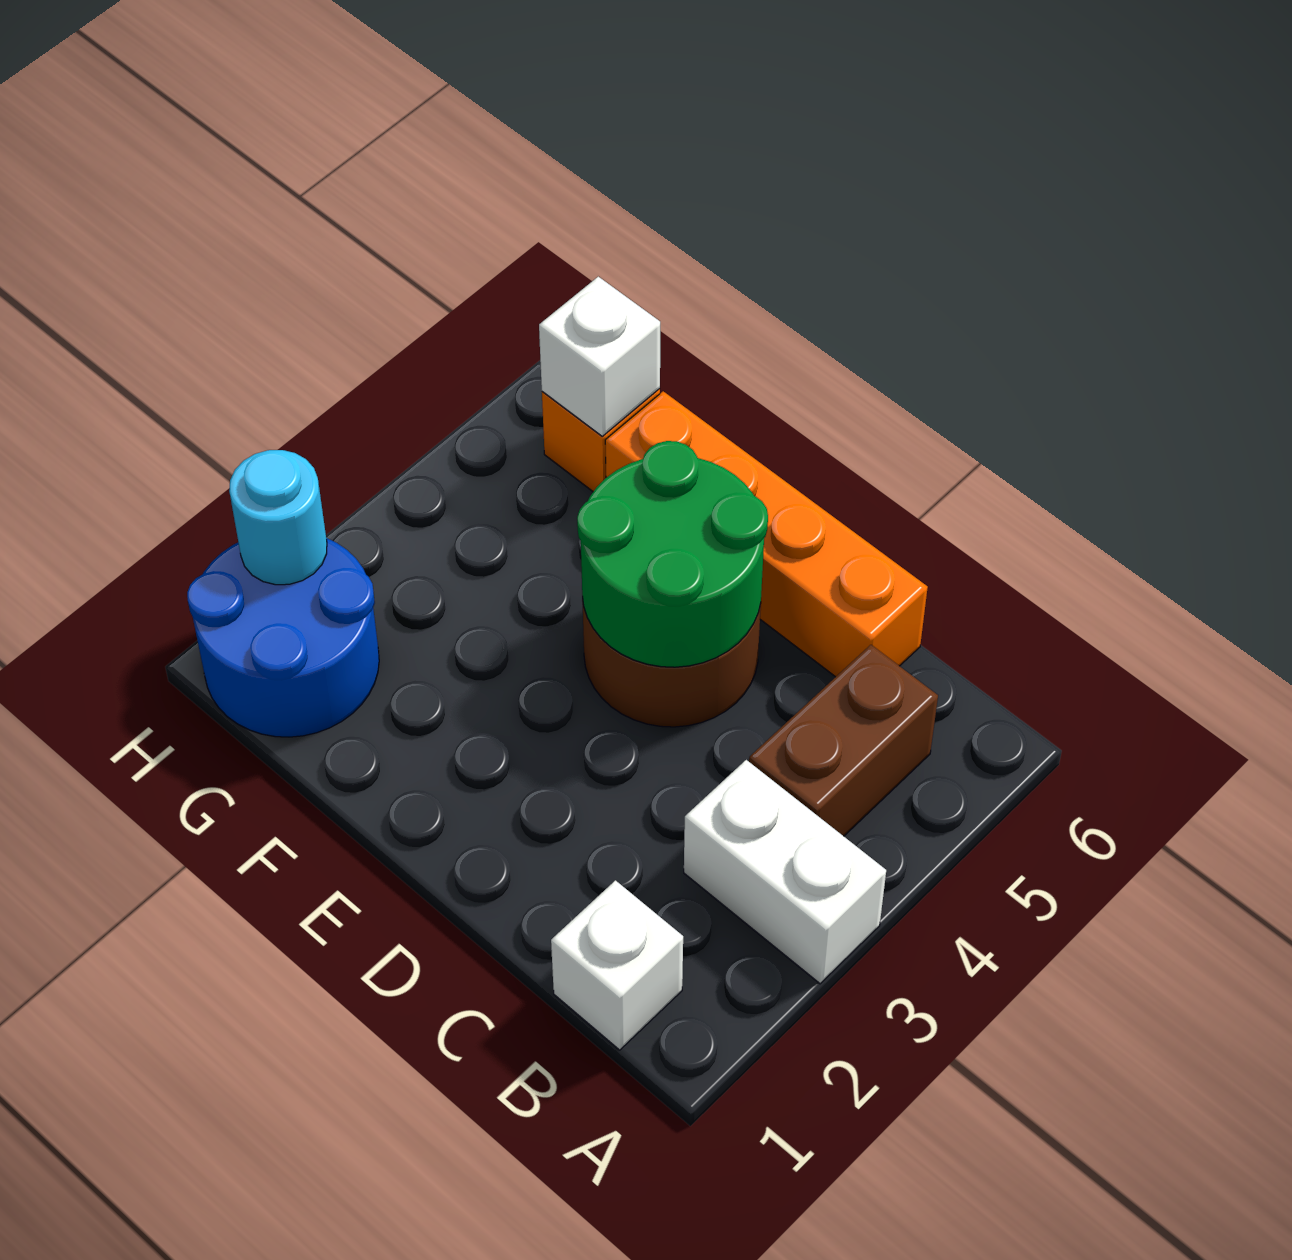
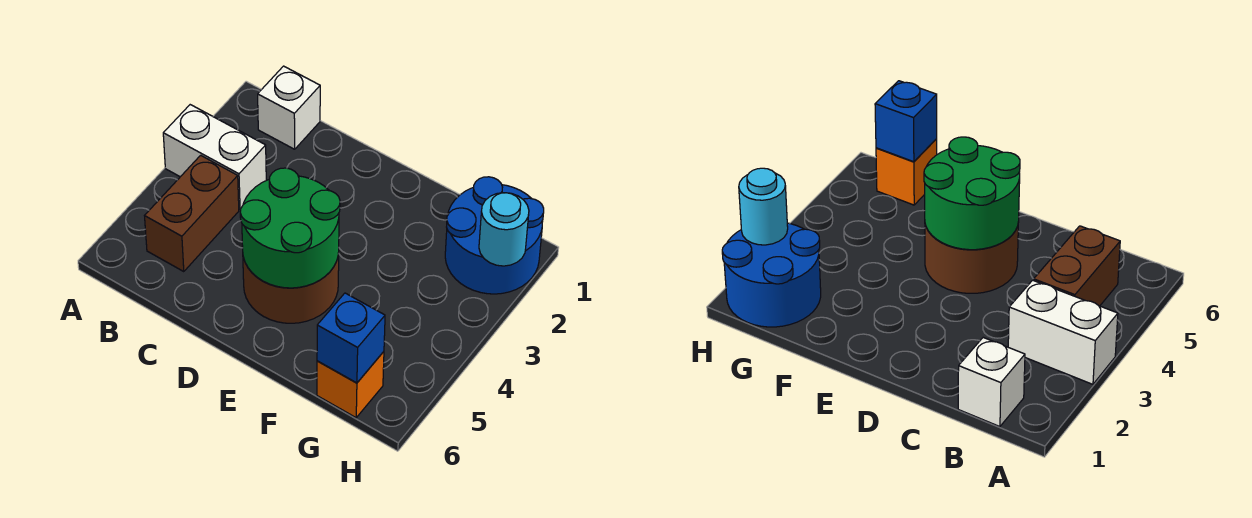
orange brick C6:F6 level 1 -> none
white brick G6 level 2 -> blue brick G6 level 2

